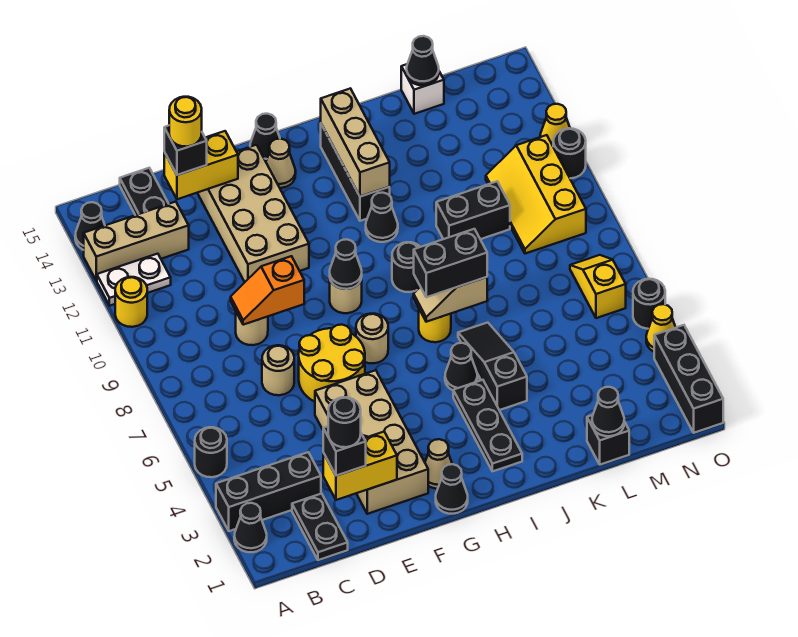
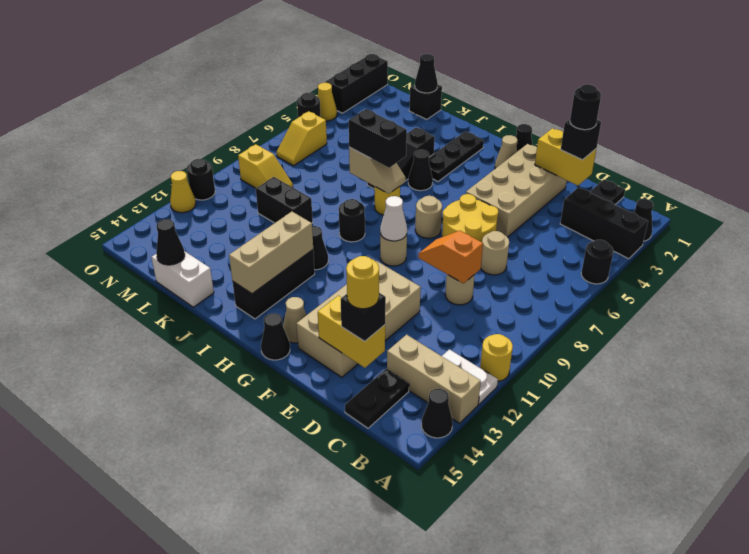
orange slope D9:E9 level 2 top E -> orange slope D9:E9 level 2 top D
black cone G9 level 2 -> white cone G9 level 2
white brick L15 level 1 -> white brick K15:L15 level 1
yellow slope M9:N11 level 1 top N -> yellow slope M9:N9 level 1 top N

